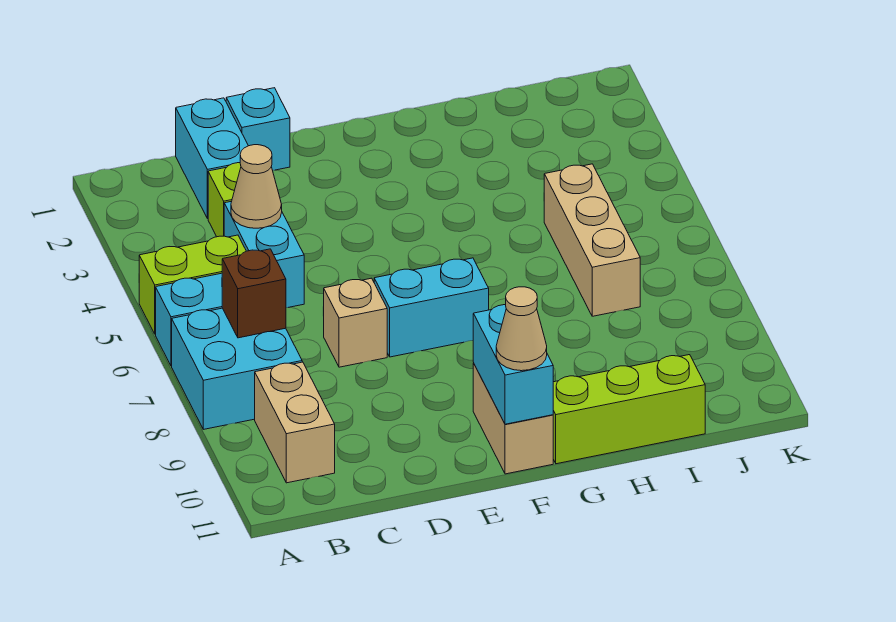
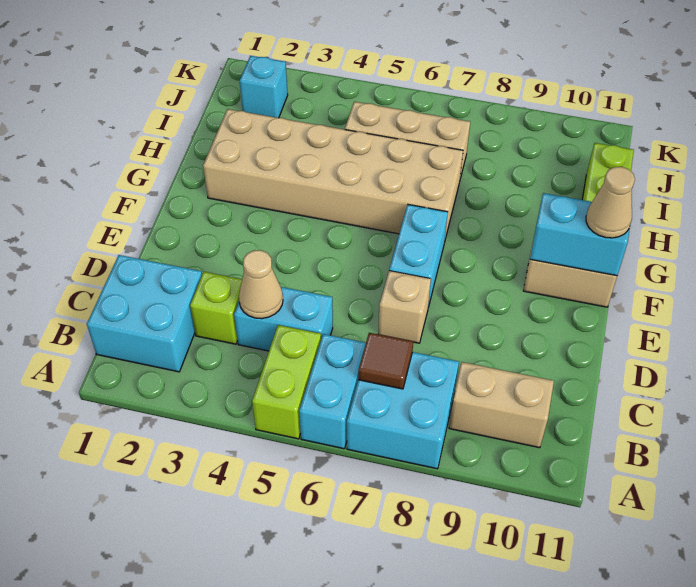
brown brick B7 level 2 -> brown tile B7 level 2
cyan brick C1:C2 level 1 -> cyan brick B1:C2 level 1
cyan brick D1 level 1 -> cyan brick J2 level 1
none -> tan brick G2:H7 level 1

